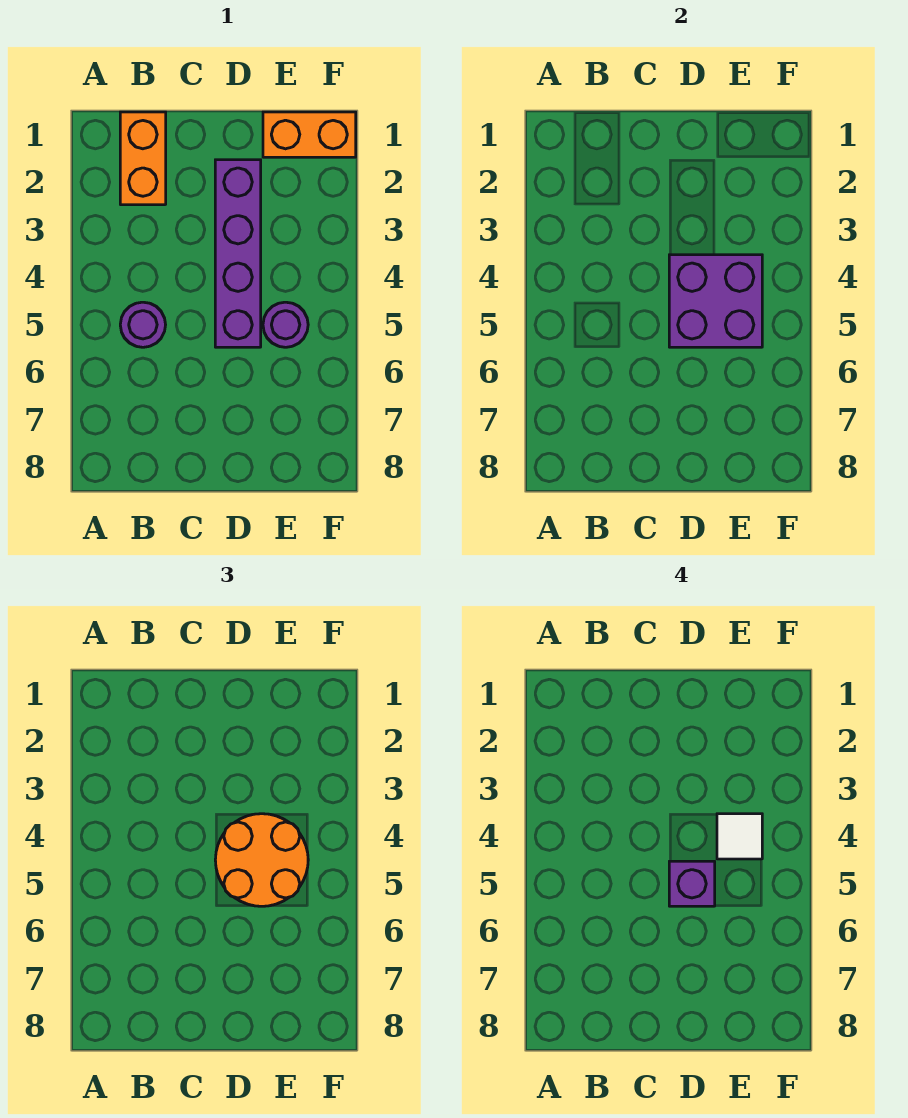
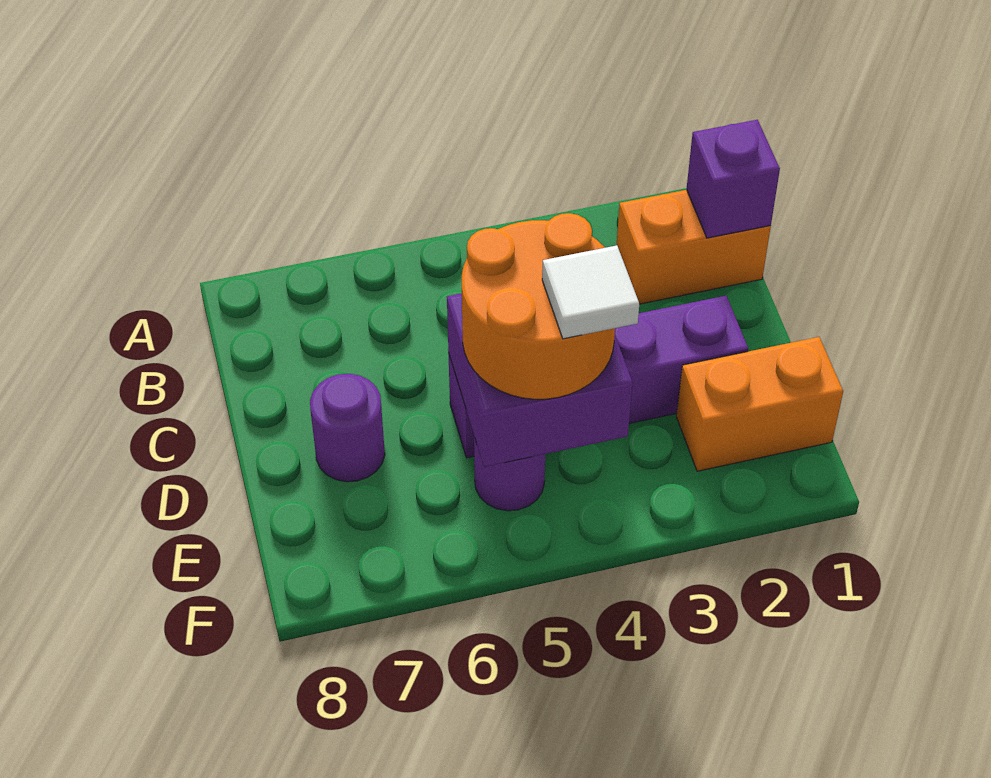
purple round brick B5 level 1 -> purple round brick D7 level 1
purple brick D5 level 4 -> purple brick B1 level 2
orange brick E1:F1 level 1 -> orange brick E1:E2 level 1

